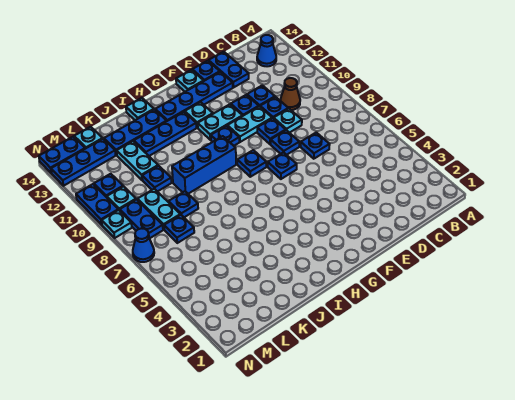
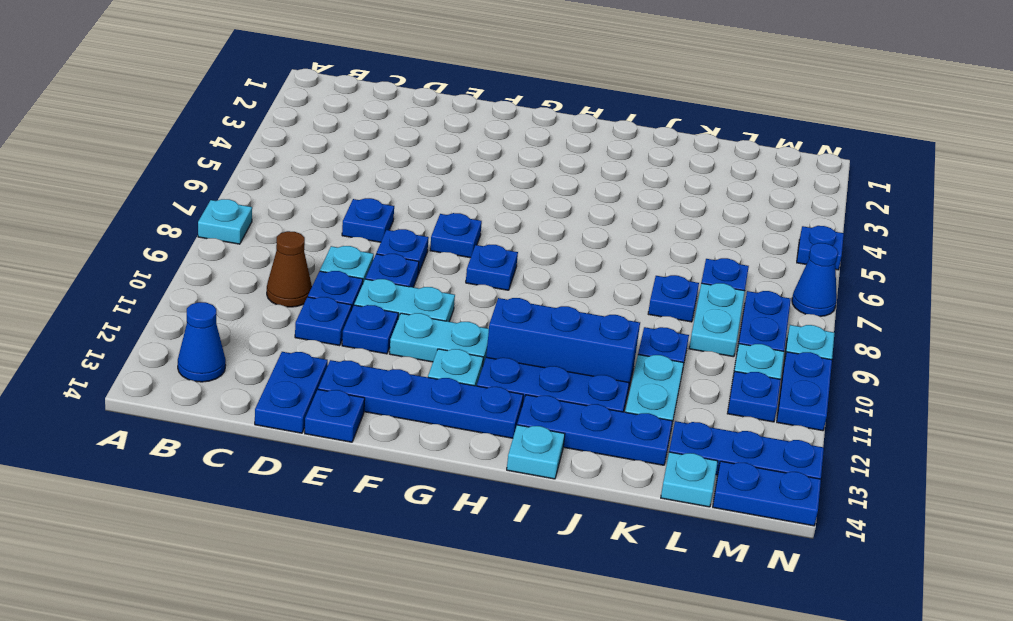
cyan plate F14 level 1 -> cyan plate A8 level 1
blue plate G10 level 1 -> blue plate N5 level 1
blue brick H9:J9 level 1 -> blue brick H11:J11 level 1

